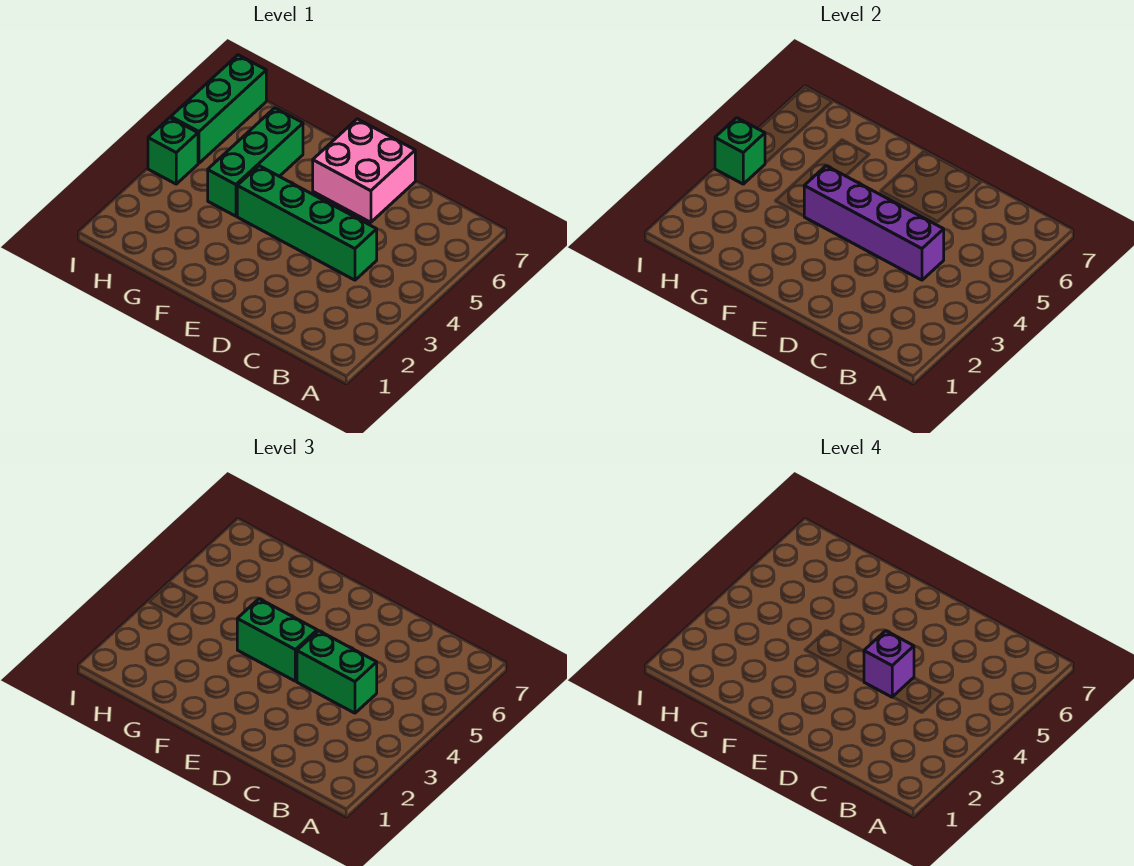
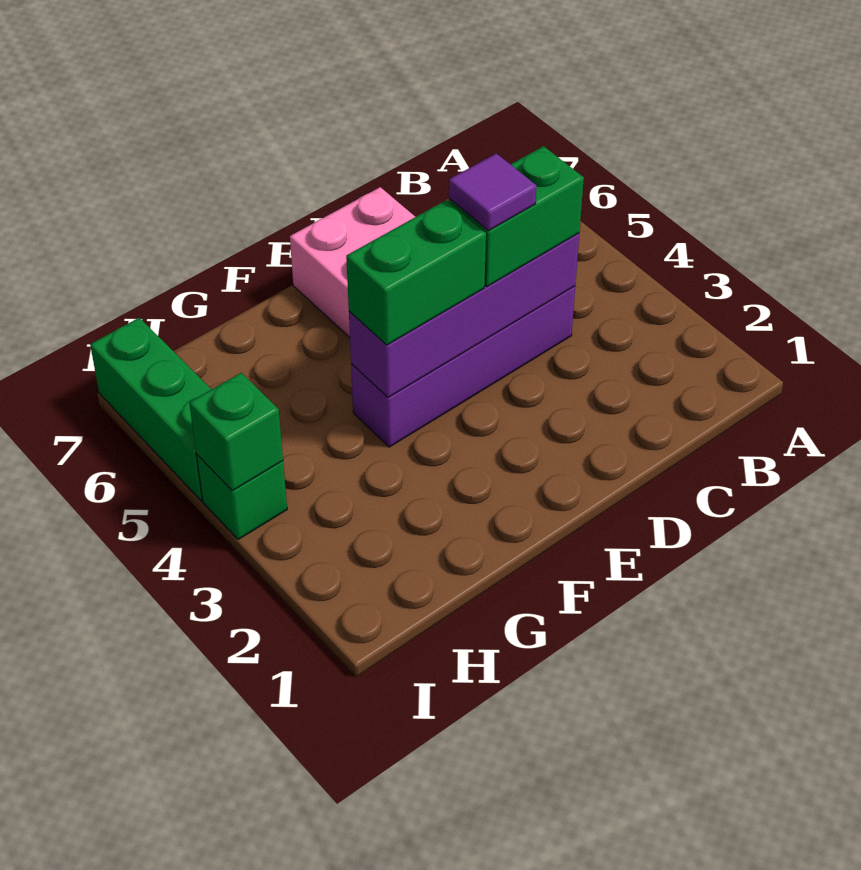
green brick C4:F4 level 1 -> purple brick C4:F4 level 1
purple brick D4 level 4 -> purple tile D4 level 4
green brick G4:G6 level 1 -> none

